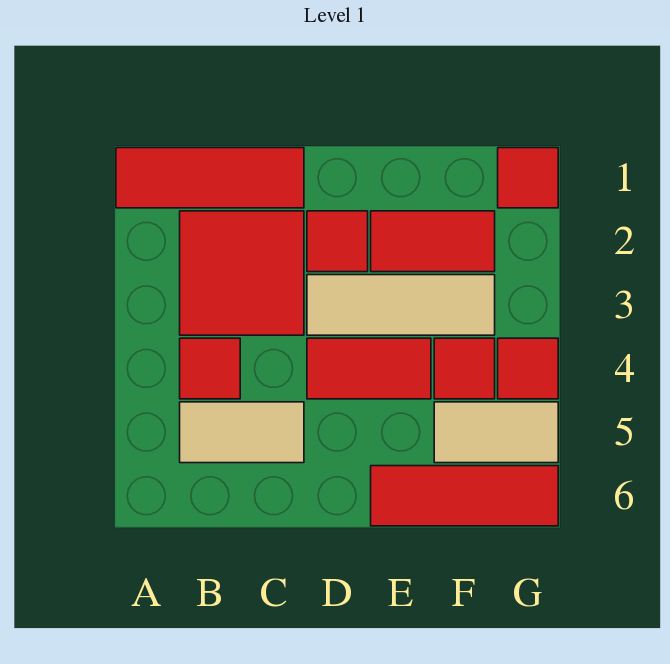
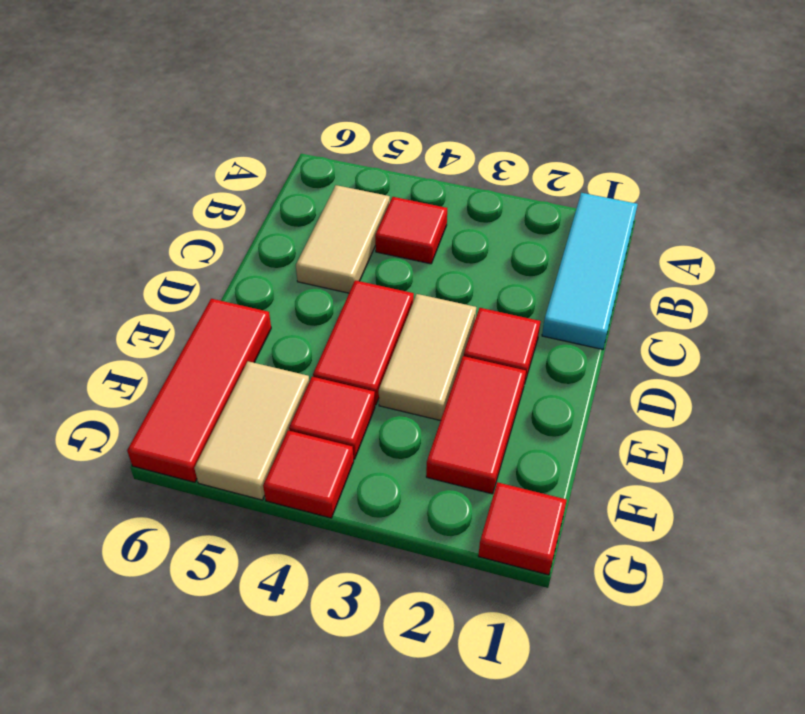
red tile A1:C1 level 1 -> cyan tile A1:C1 level 1
red tile B2:C3 level 1 -> none
tan tile D3:F3 level 1 -> tan tile D3:E3 level 1

